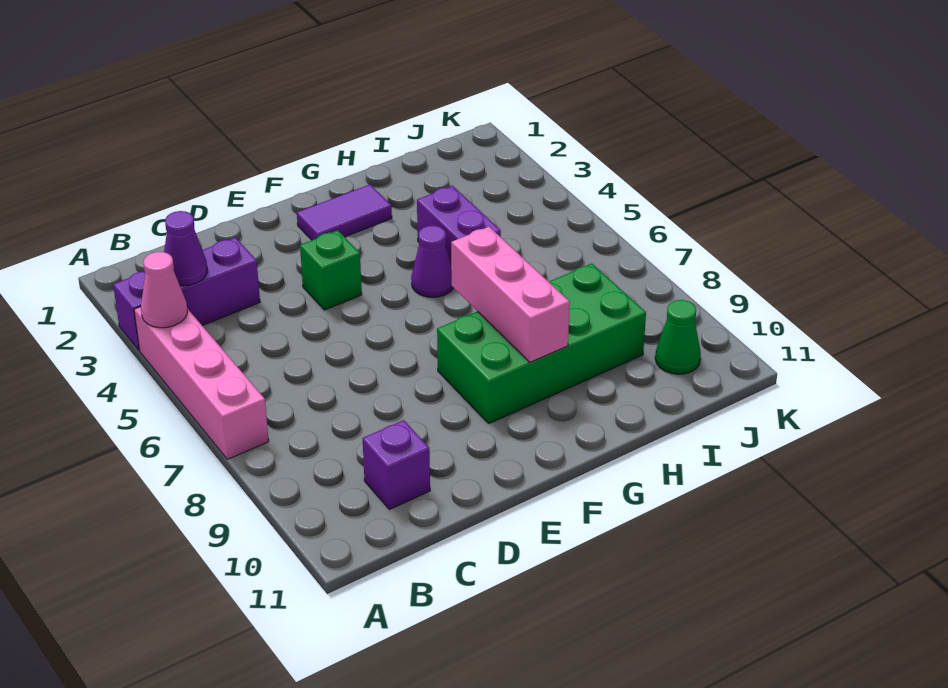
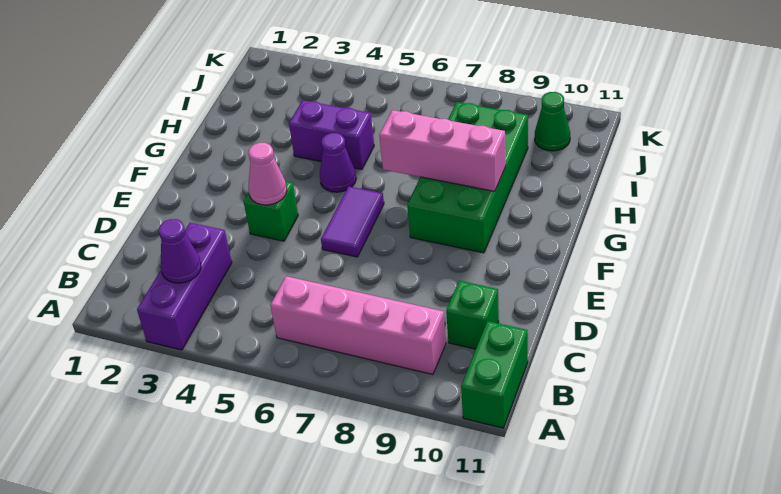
pink brick A4:A7 level 1 -> pink brick B6:B9 level 1
pink cone A4 level 2 -> pink cone E4 level 2
none -> green brick A11:B11 level 1
purple brick C10 level 1 -> green brick C10 level 1
purple tile F2:G2 level 1 -> purple tile E6:F6 level 1

